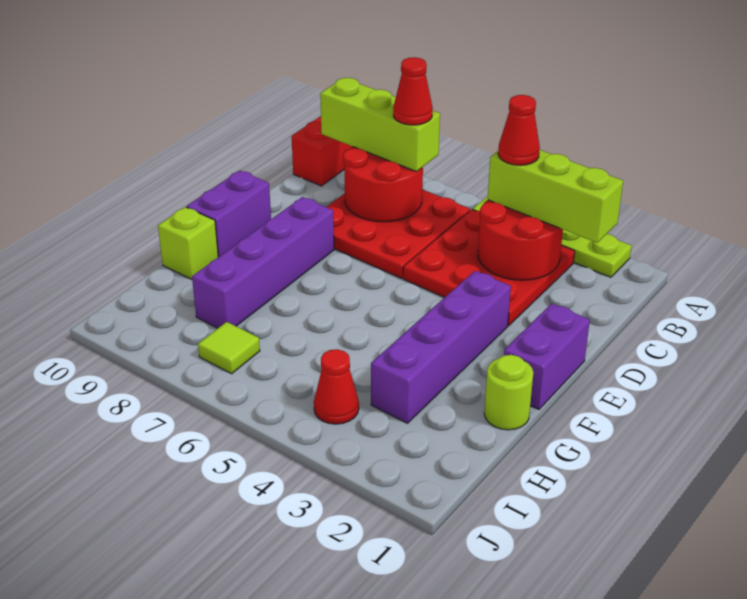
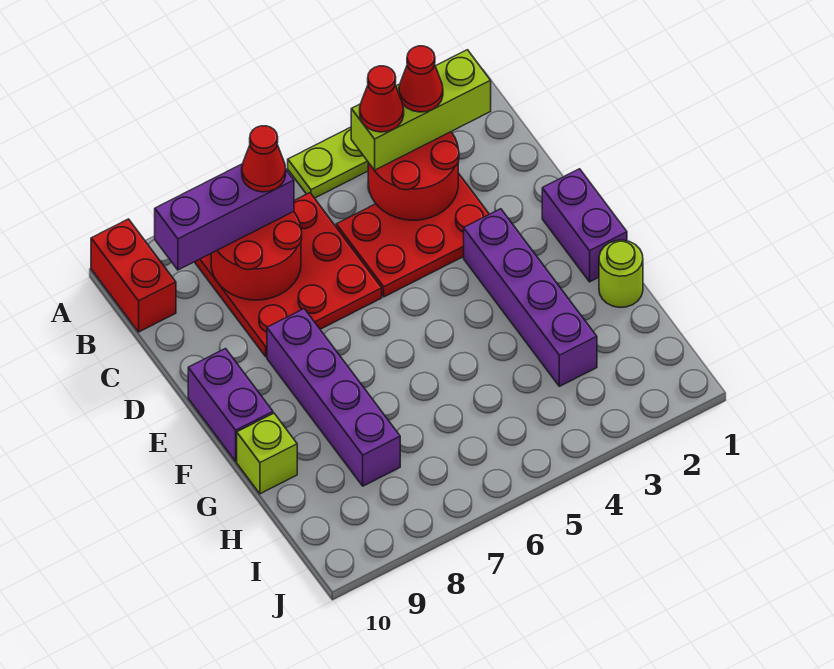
red plate B3:D5 level 1 -> red plate C3:D5 level 1
lime brick B7:B9 level 3 -> purple brick B7:B9 level 3
red cone I4 level 1 -> red cone B3 level 4
lime tile I7 level 1 -> none

